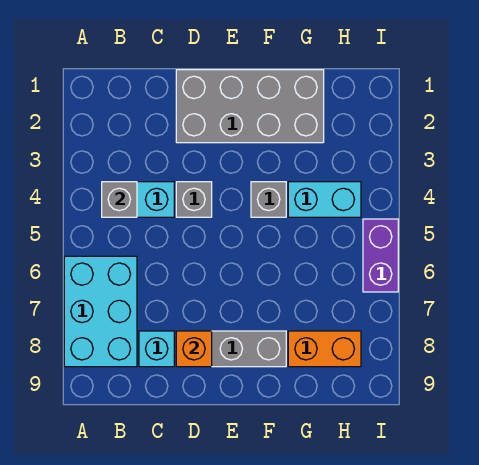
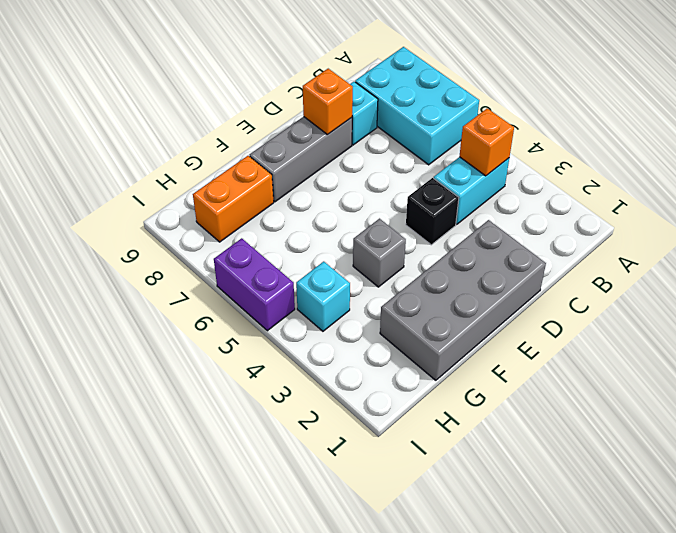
grey brick B4 level 2 -> orange brick B4 level 2
grey brick D4 level 1 -> black brick D4 level 1
cyan brick G4:H4 level 1 -> cyan brick H4 level 1

